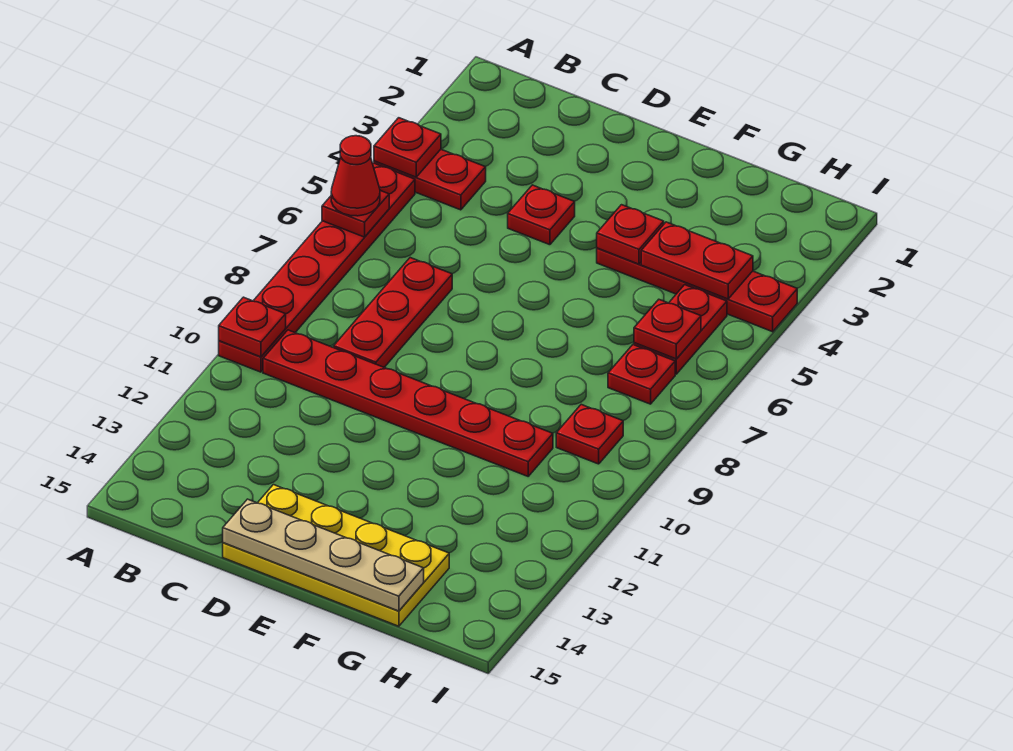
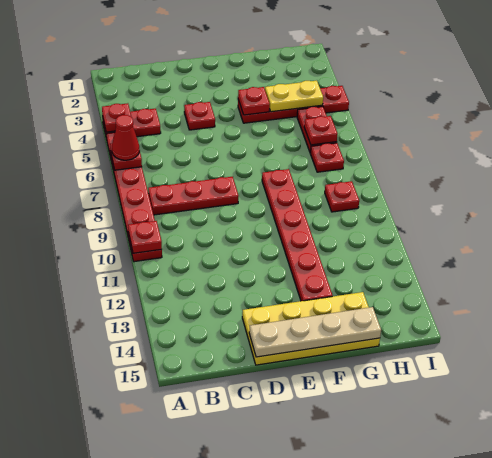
red plate B10:G10 level 1 -> red plate F8:F13 level 1
red plate C7:C9 level 1 -> red plate B8:D8 level 1
red plate G4:H4 level 2 -> yellow plate G4:H4 level 2

